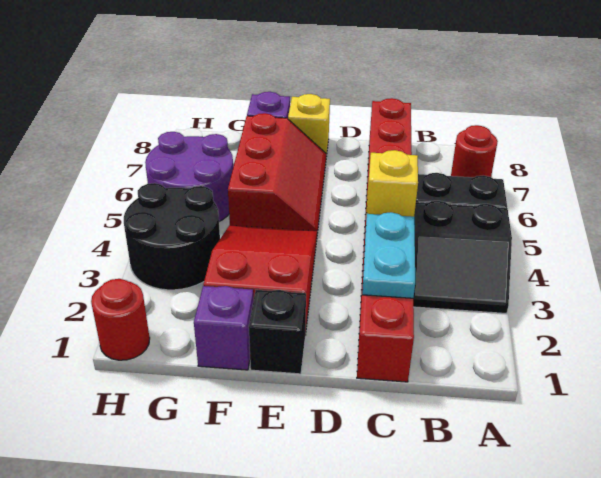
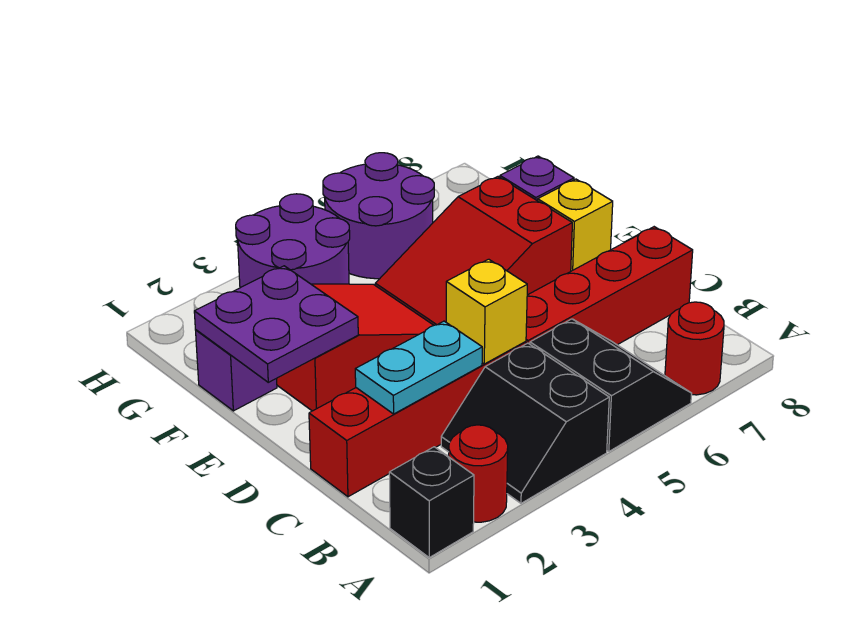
black brick E1 level 1 -> black brick A1 level 1
none -> purple plate E1:F2 level 2
red slope E5:F7 level 1 top F -> red slope E5:F7 level 1 top 7
black round brick G3:H4 level 1 -> purple round brick G3:H4 level 1
red round brick H1 level 1 -> red round brick A2 level 1

